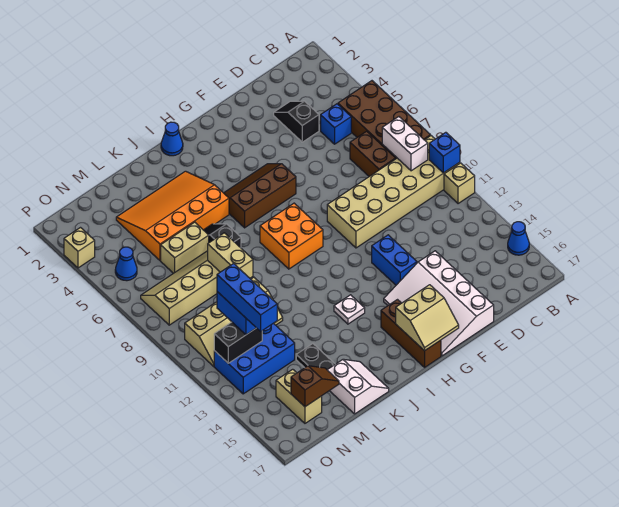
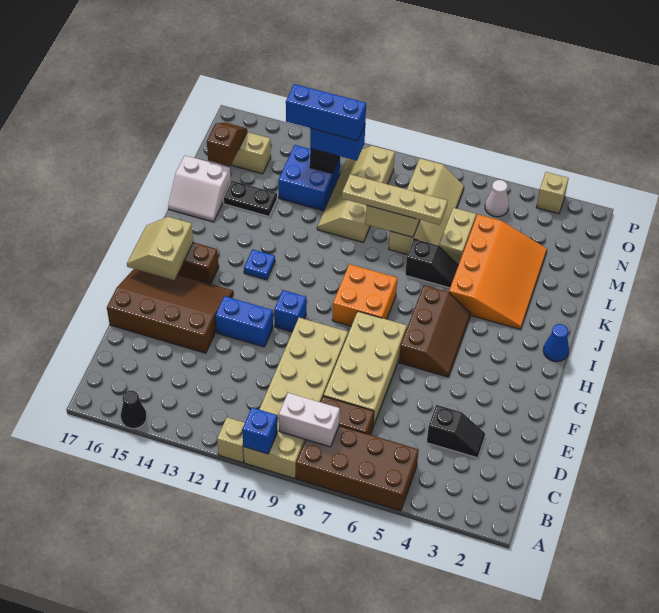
blue cone A15 level 1 -> black cone A15 level 1
blue brick C5 level 1 -> blue brick G11 level 1
none -> tan brick D7:G8 level 1
white slope E14:G17 level 1 top E -> brown slope E14:G17 level 1 top E
white plate I13 level 1 -> blue plate I13 level 1
none -> tan plate L7:L10 level 3
blue brick M12:O13 level 1 -> blue brick M12:N13 level 1
brown slope M16:N16 level 2 top N -> brown slope M16:N16 level 2 top M
blue cone O5 level 1 -> white cone O5 level 1

